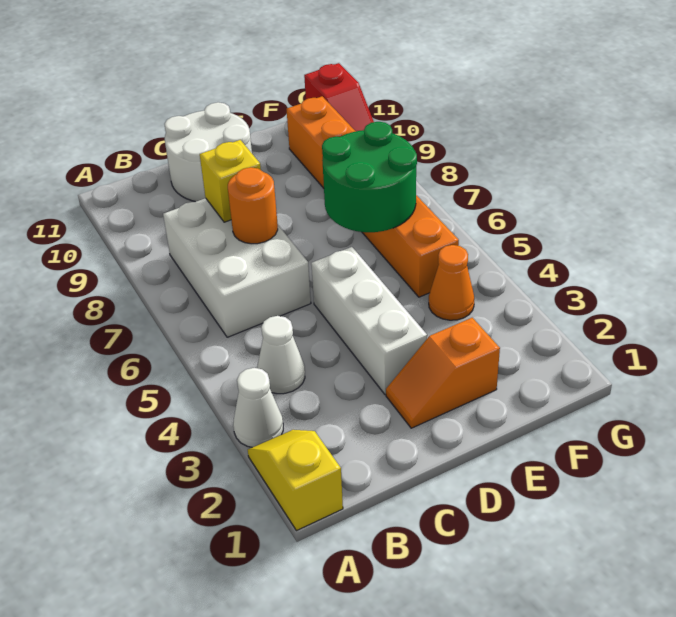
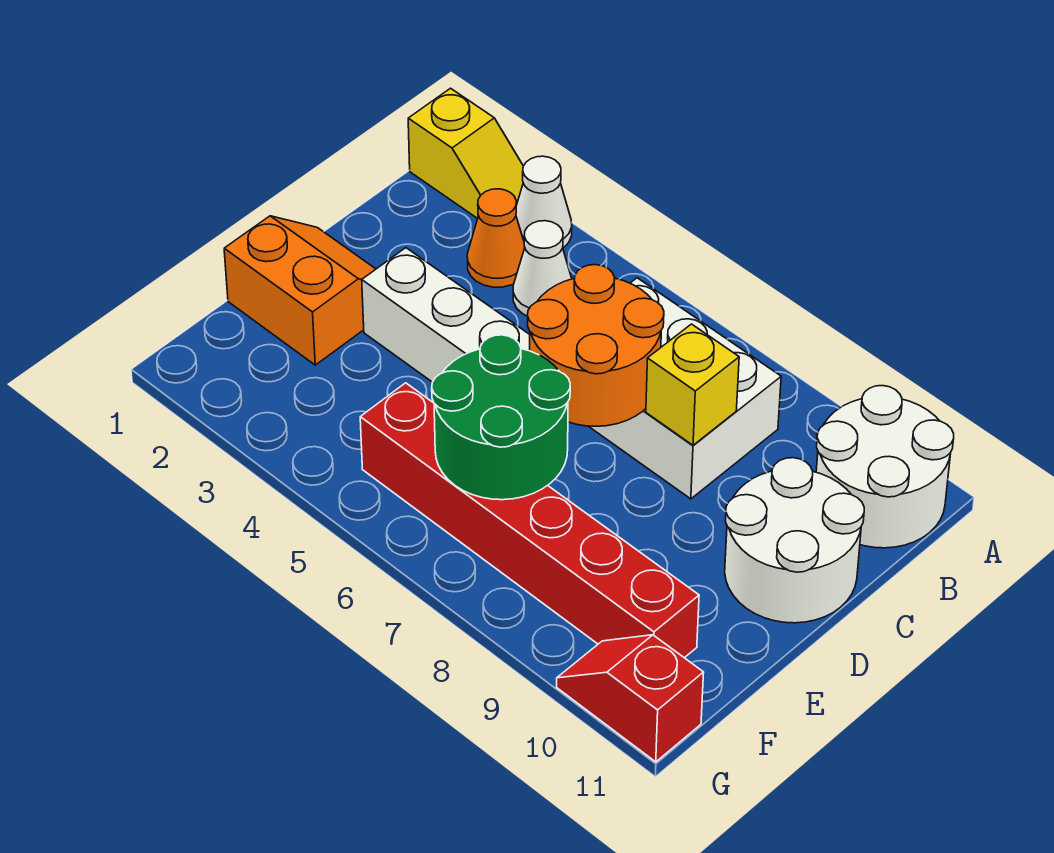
none -> white round brick A10:B11 level 1
orange round brick C7 level 2 -> orange round brick C6:D7 level 2
orange slope D2:E2 level 1 top E -> orange slope D1:E2 level 1 top E
orange cone F4 level 1 -> orange cone B3 level 1
orange brick F5:F10 level 1 -> red brick F5:F10 level 1

